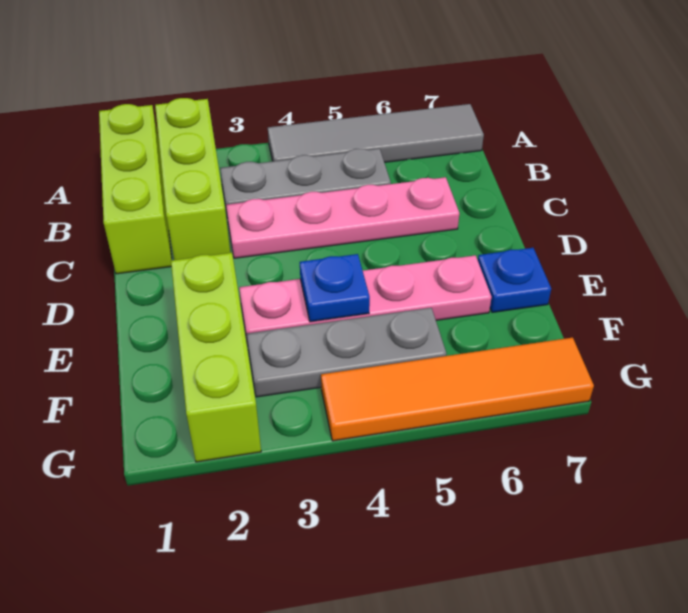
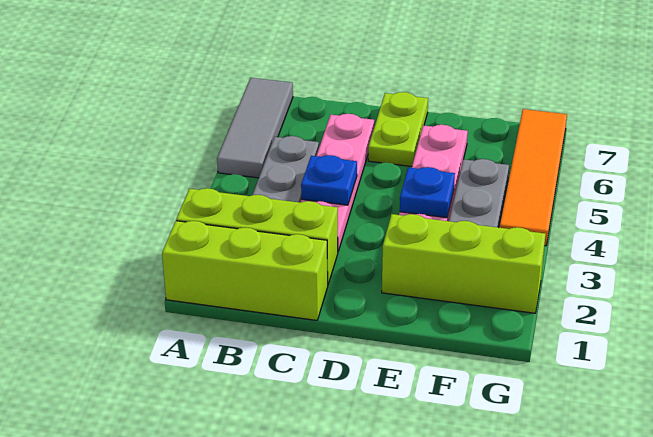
grey tile A4:A7 level 1 -> grey tile A5:A7 level 1
none -> lime plate D6:D7 level 1
blue plate E7 level 1 -> blue plate C4 level 2

